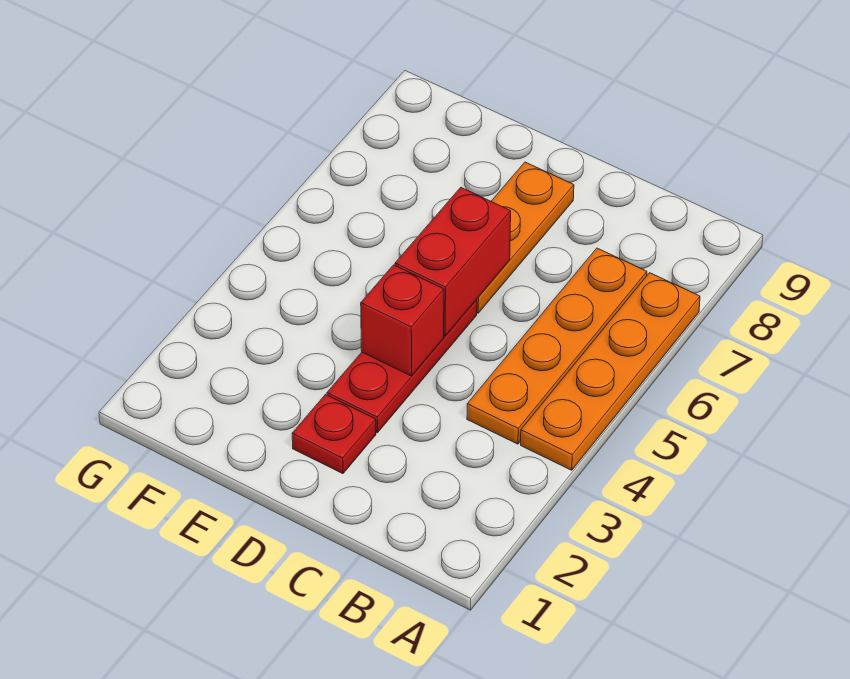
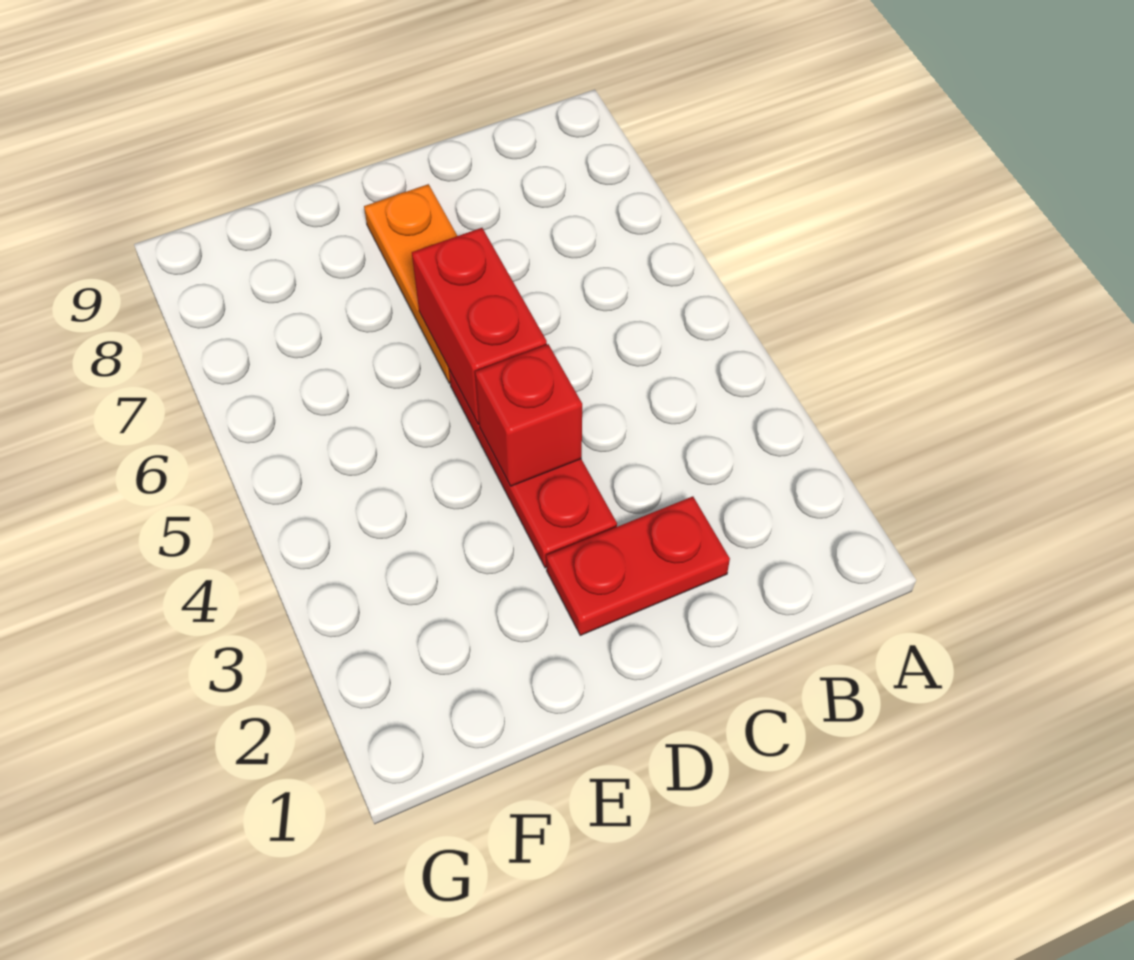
orange plate A4:A7 level 1 -> none
orange plate B4:B7 level 1 -> none
red plate D2 level 1 -> red plate C2:D2 level 1

